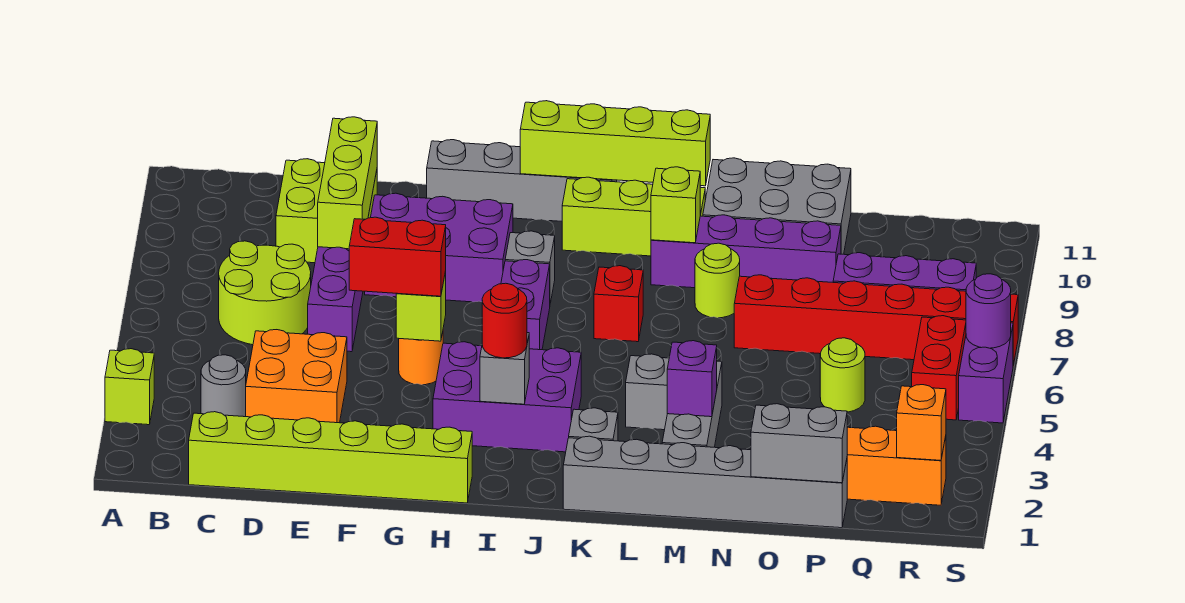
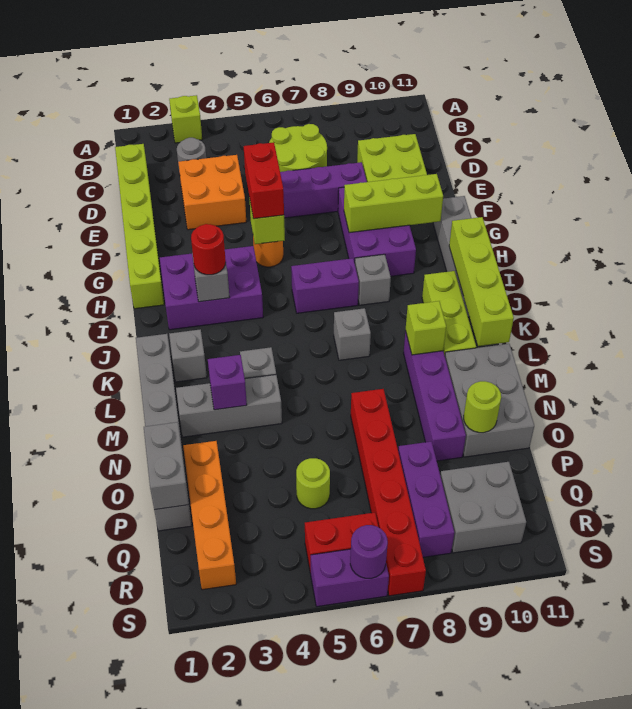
lime brick E8:E10 level 2 -> lime brick G8:G10 level 2
purple brick H3:J4 level 1 -> purple brick H2:I4 level 1
red brick K7 level 1 -> grey brick K7 level 1
lime round brick M8 level 1 -> lime round brick O10 level 2
none -> grey brick Q9:R10 level 1
orange brick R2 level 2 -> none

